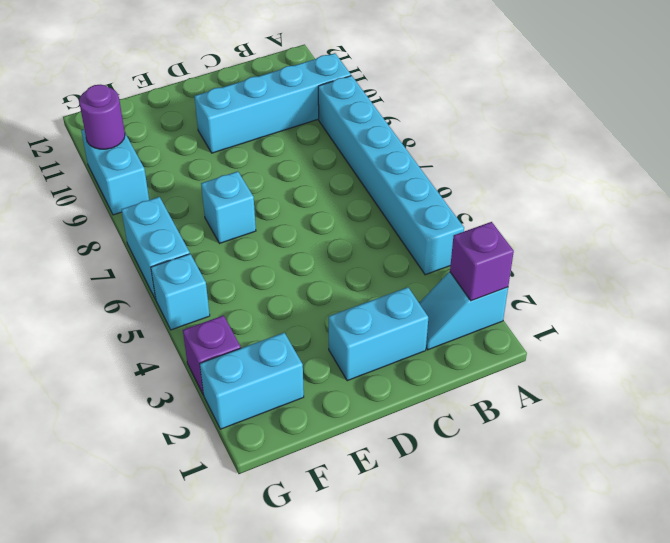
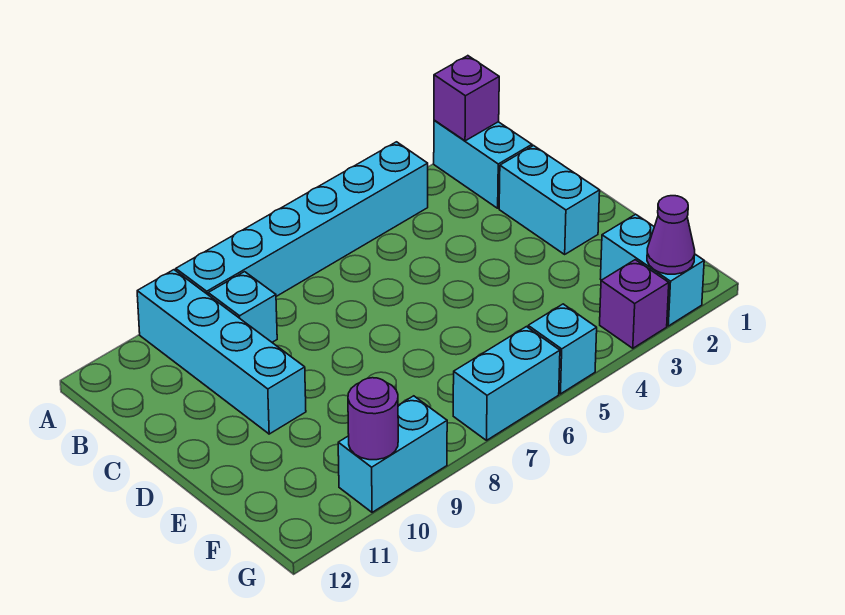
cyan slope A2:B2 level 1 top A -> cyan brick A2:B2 level 1
cyan brick E7 level 1 -> cyan brick B9 level 1
none -> purple cone G2 level 2

